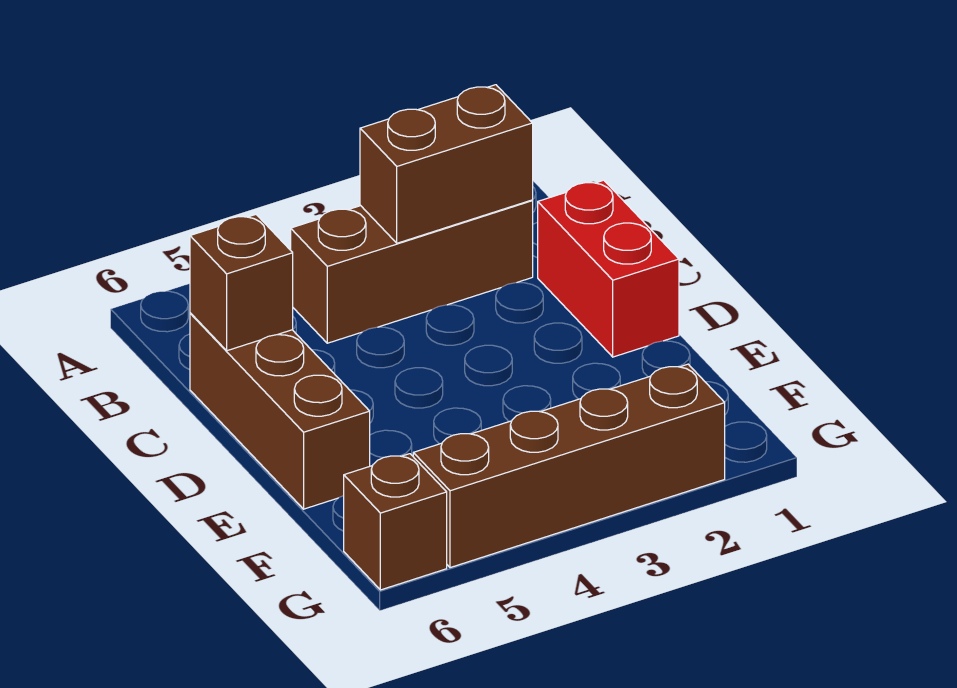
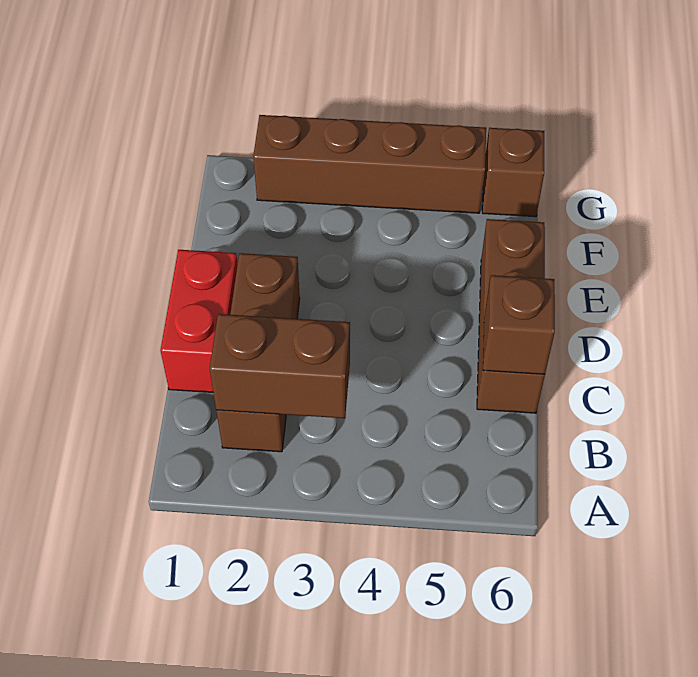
brown brick B2:B4 level 1 -> brown brick B2:D2 level 1

